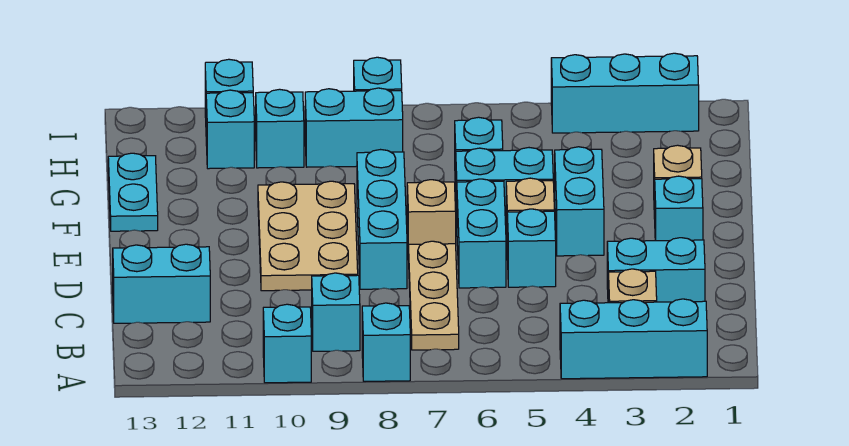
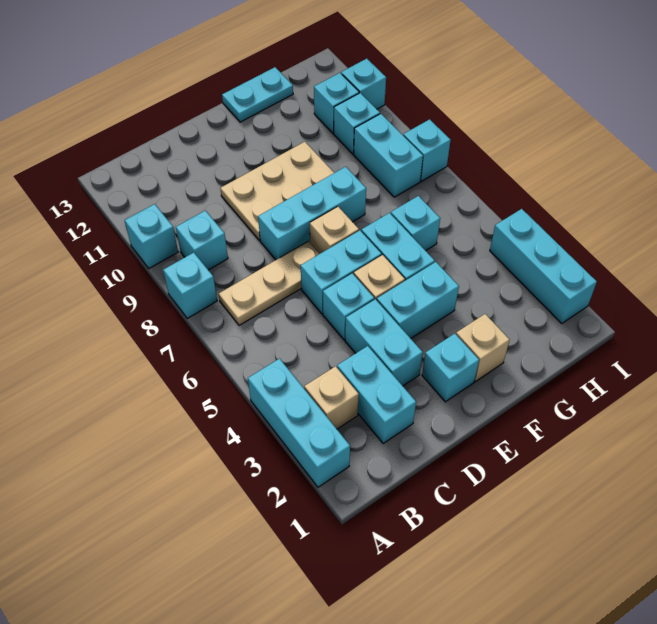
cyan brick C12:C13 level 1 -> cyan brick D3:D4 level 1

